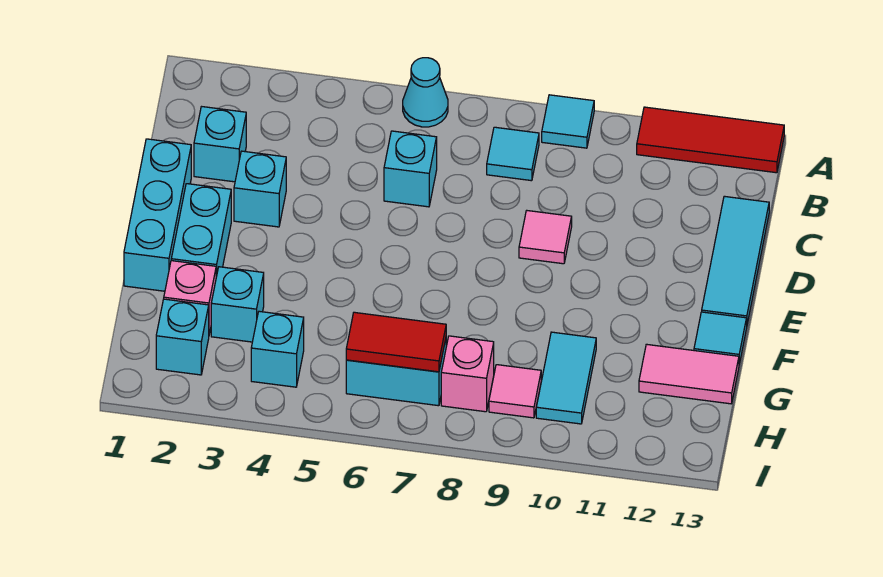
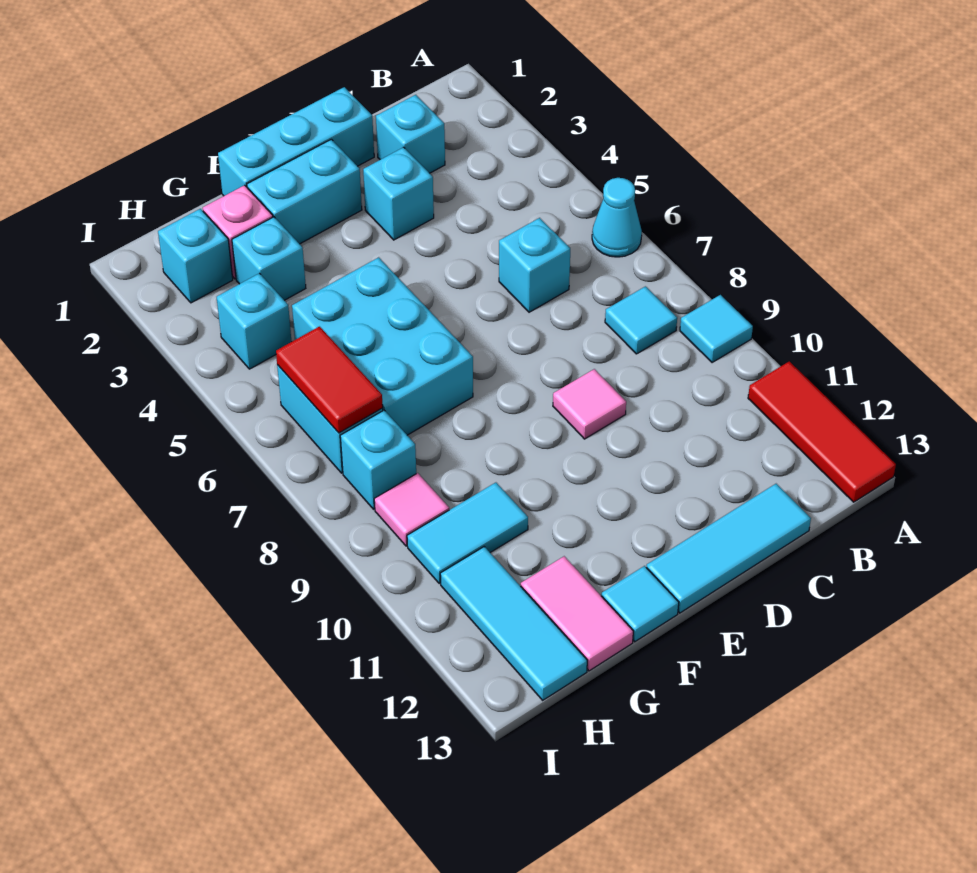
none -> cyan brick F5:G7 level 1
pink brick H8 level 1 -> cyan brick H8 level 1
none -> cyan tile H11:H13 level 1

